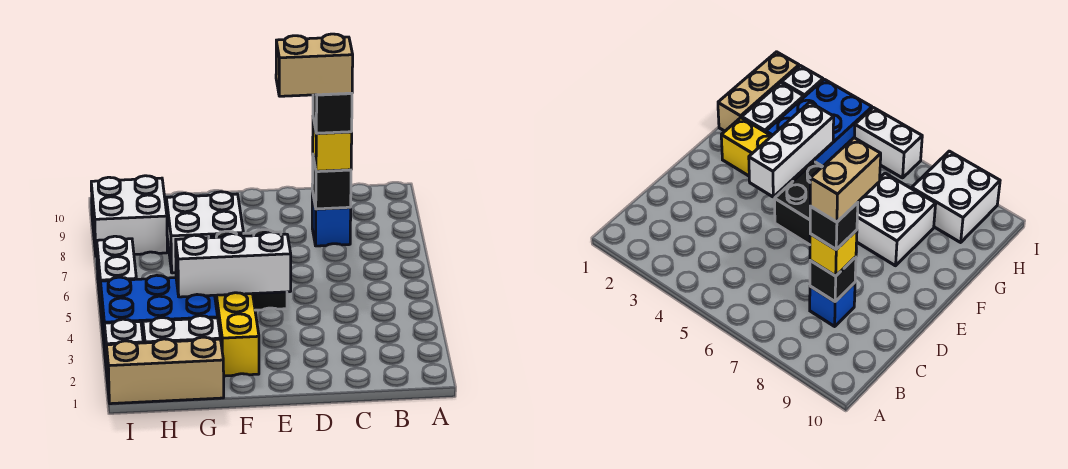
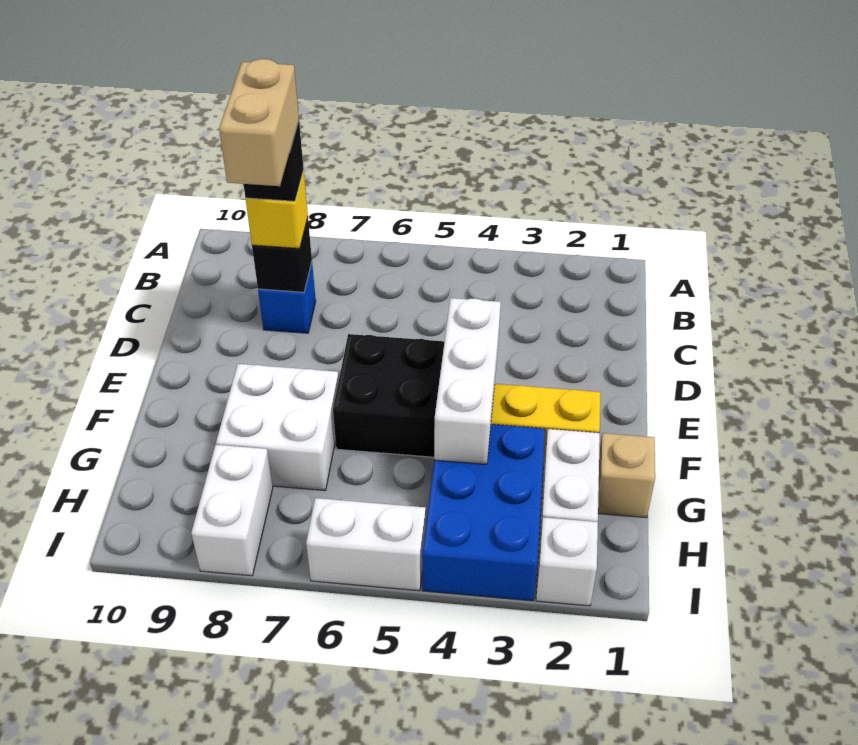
tan brick G1:I1 level 1 -> tan brick G1 level 1
white brick H8:I9 level 1 -> white brick H8:I8 level 1

